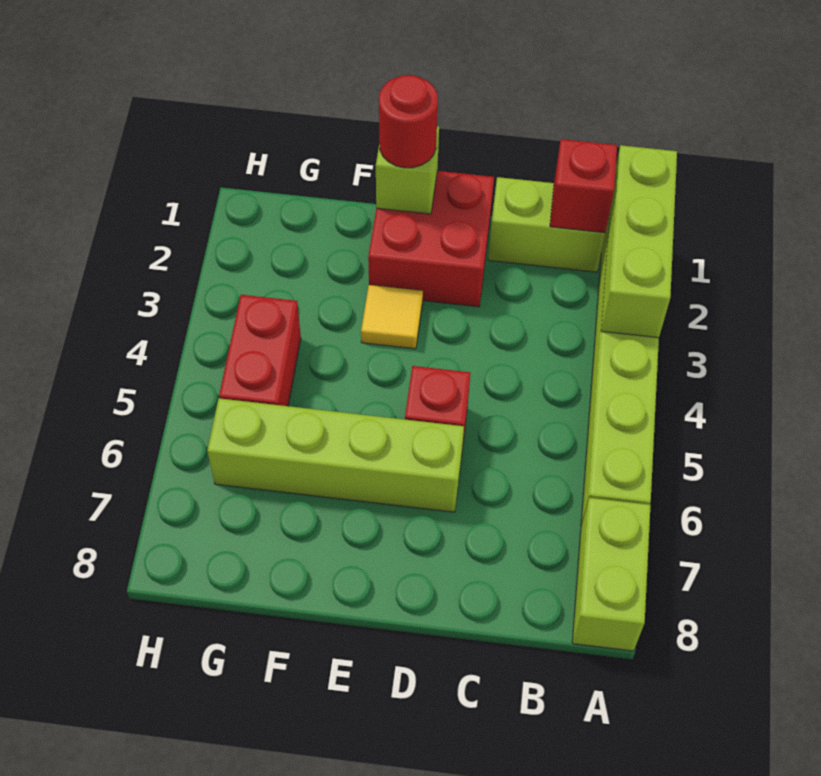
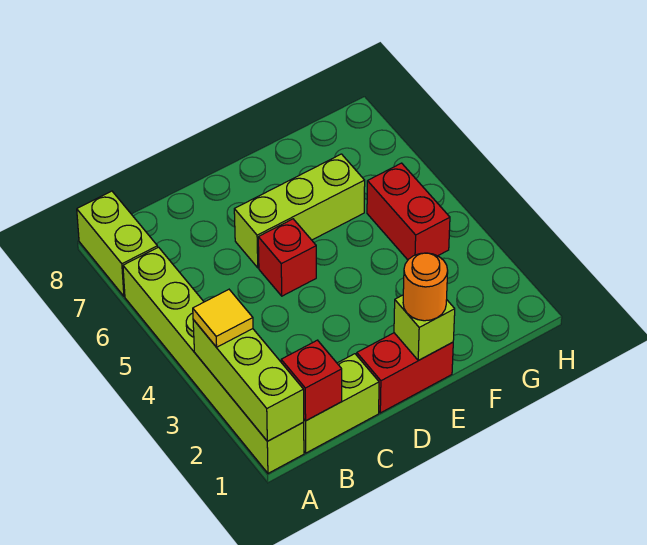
red brick D1:E2 level 1 -> red brick D1:E1 level 1
lime brick D6:G6 level 1 -> lime brick D6:F6 level 1
red round brick E1 level 3 -> orange round brick E1 level 3
yellow tile E3 level 1 -> yellow tile A3 level 3

